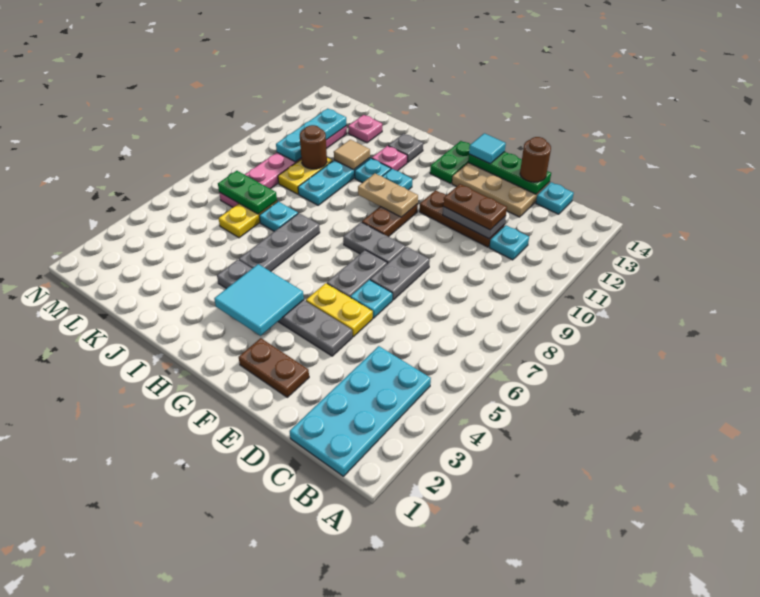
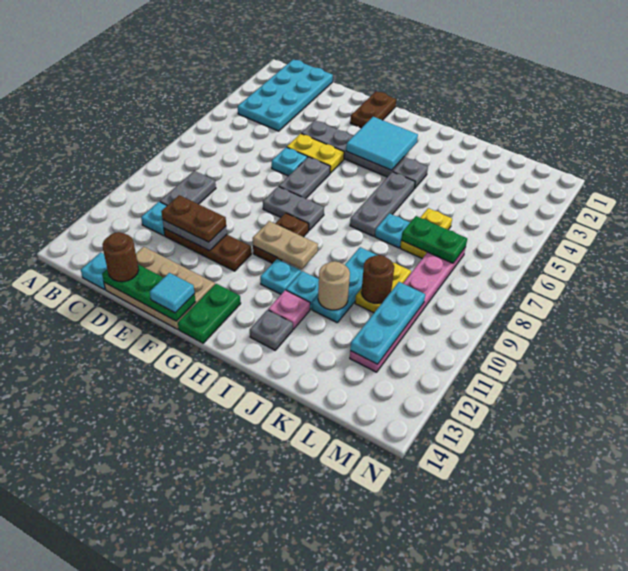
brown plate E2:F2 level 1 -> brown plate F1:F2 level 1
grey plate E7:E8 level 1 -> grey plate C9:C10 level 1
tan tile J11 level 2 -> tan round brick J11 level 2
pink plate K13 level 1 -> none

